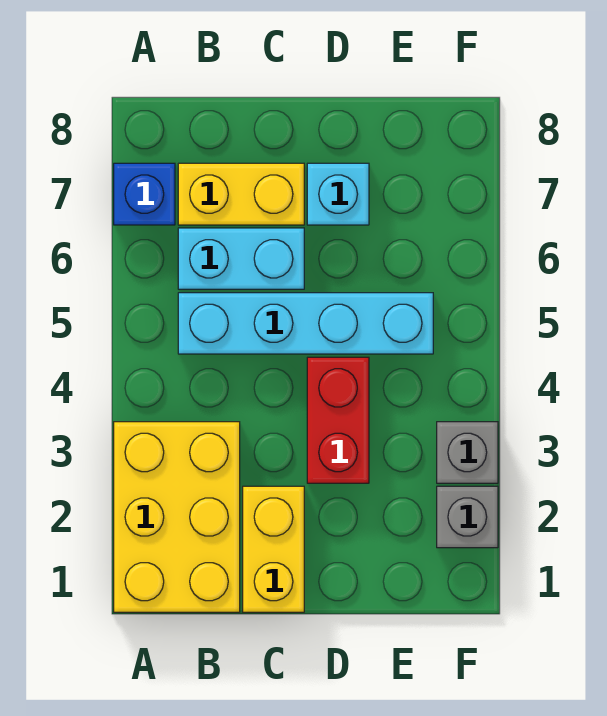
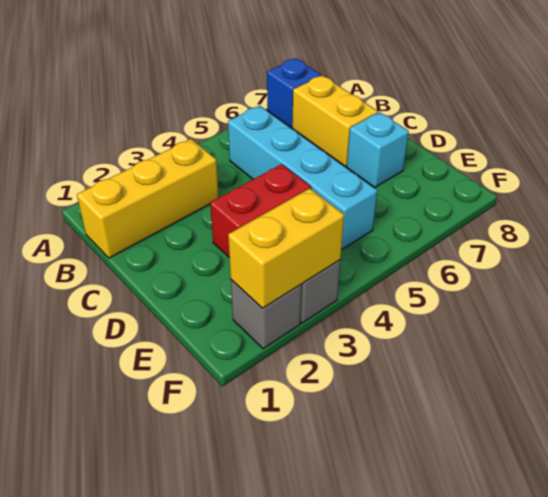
yellow brick A1:B3 level 1 -> yellow brick B1:B3 level 1
cyan brick B6:C6 level 1 -> none
yellow brick C1:C2 level 1 -> yellow brick F2:F3 level 2

